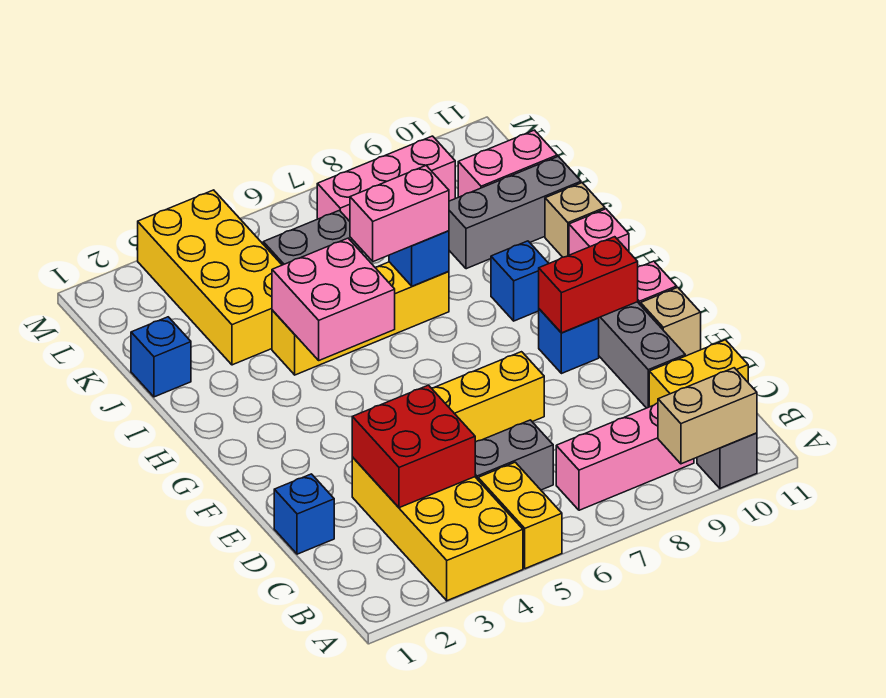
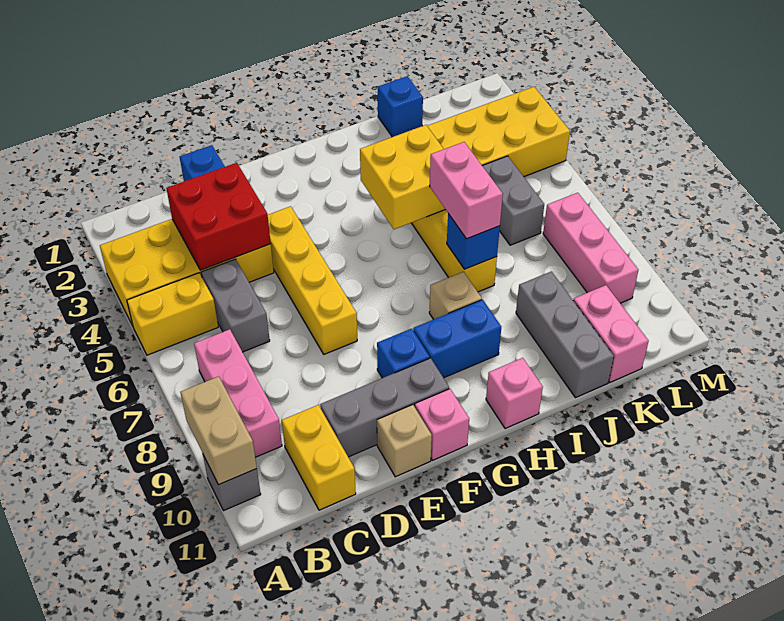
red brick F9:F10 level 2 -> none
pink brick H4:I5 level 2 -> yellow brick H4:I5 level 2
blue brick H9 level 1 -> blue brick G9:H9 level 1
tan brick I11 level 1 -> tan brick H8 level 1

